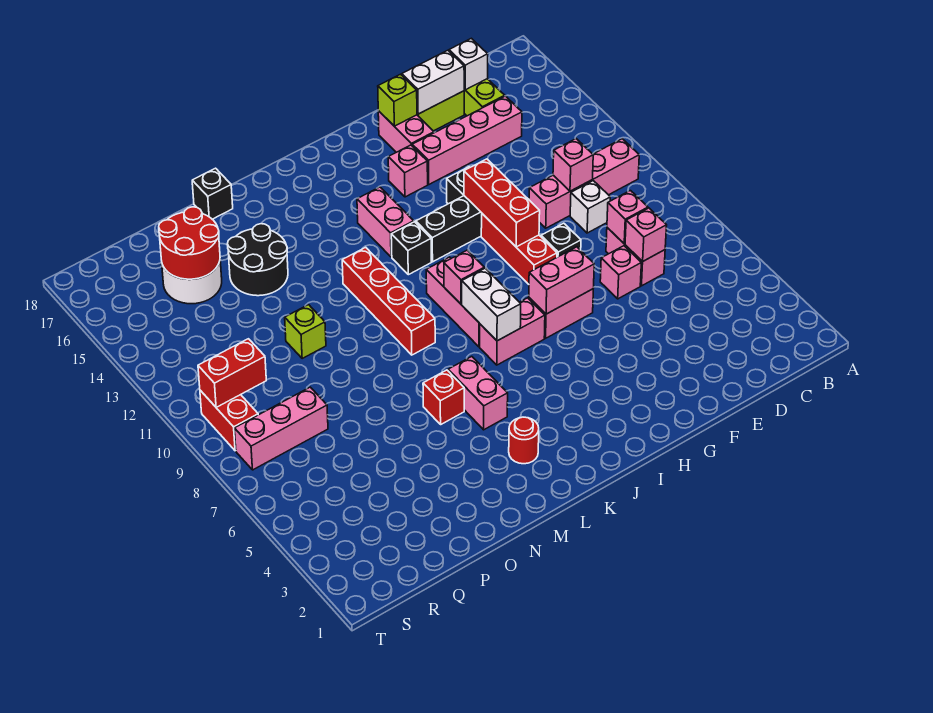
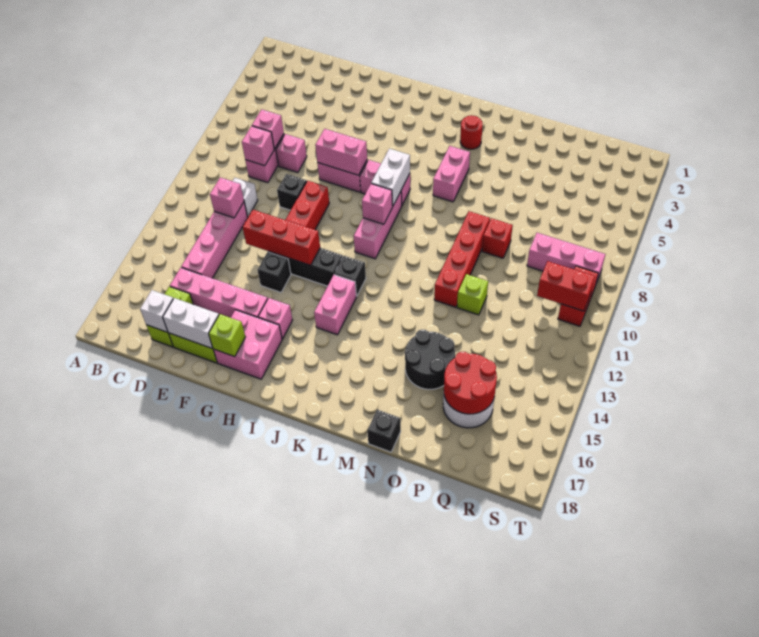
pink brick B11:E11 level 1 -> pink brick D11:D14 level 1
red brick G10:G12 level 2 -> red brick F12:H12 level 2
pink brick G16:G17 level 1 -> pink brick G16:H17 level 1
red brick L9:L12 level 1 -> red brick N8:N11 level 1
red brick M6 level 1 -> red brick O8 level 1

